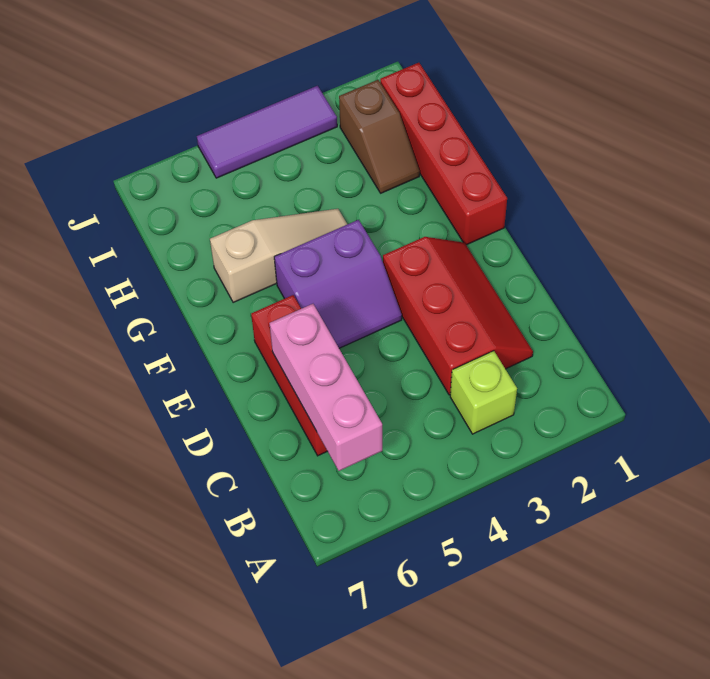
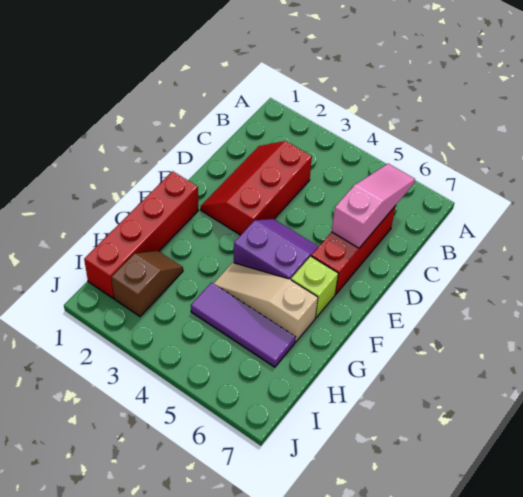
lime brick B3 level 1 -> lime brick F6 level 1
pink brick B6:D6 level 2 -> pink slope B6:D6 level 2 top D
purple tile J3:J5 level 1 -> purple tile H4:H6 level 1

